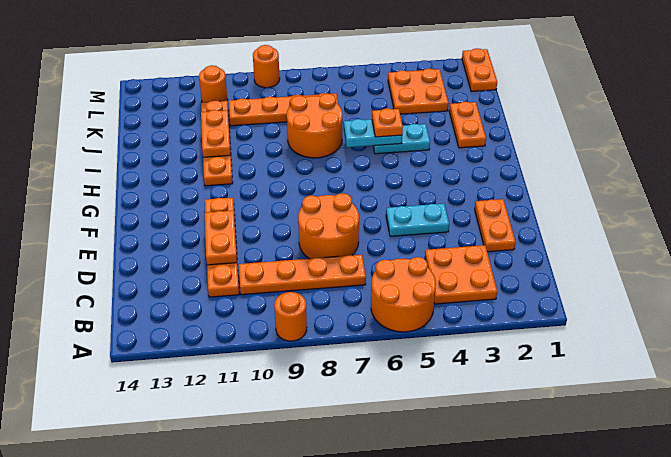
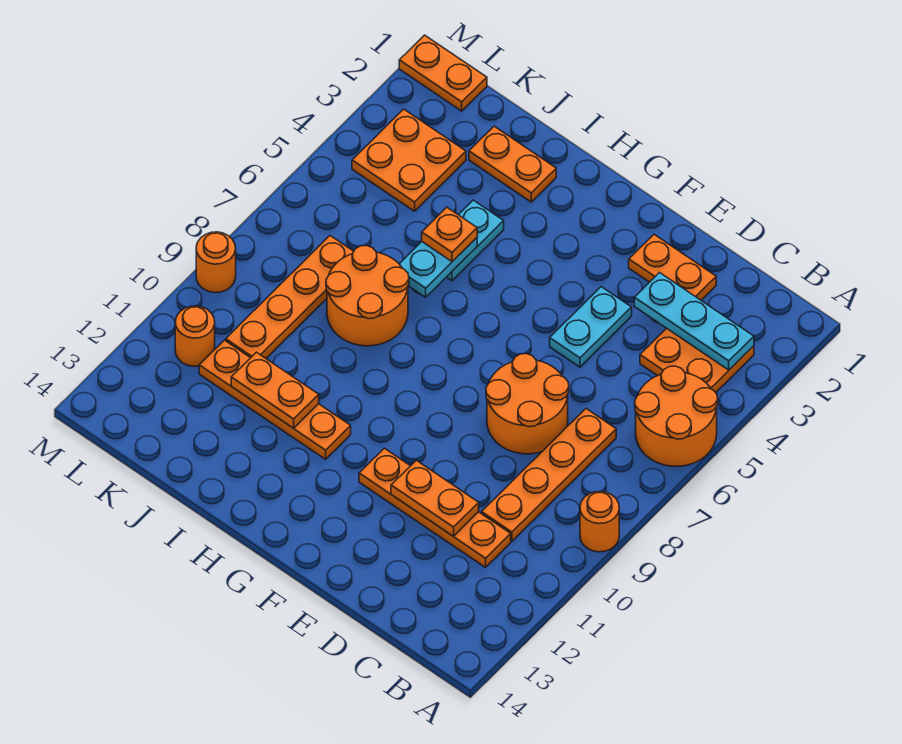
none -> cyan plate B3:D3 level 2

